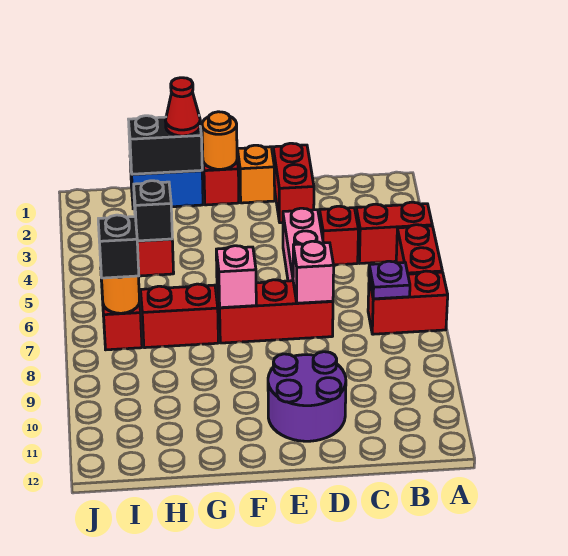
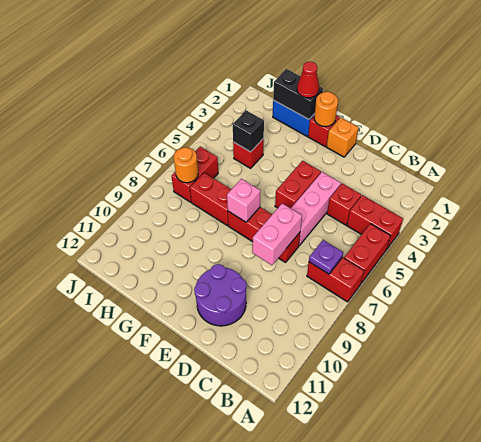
red brick D1:D2 level 1 -> red brick E4:E5 level 1
pink brick D7 level 2 -> pink brick D7:D8 level 2
black brick I7 level 3 -> none

